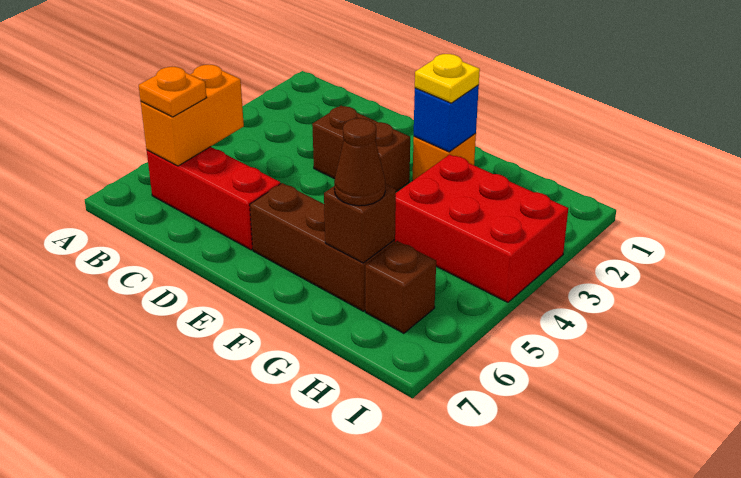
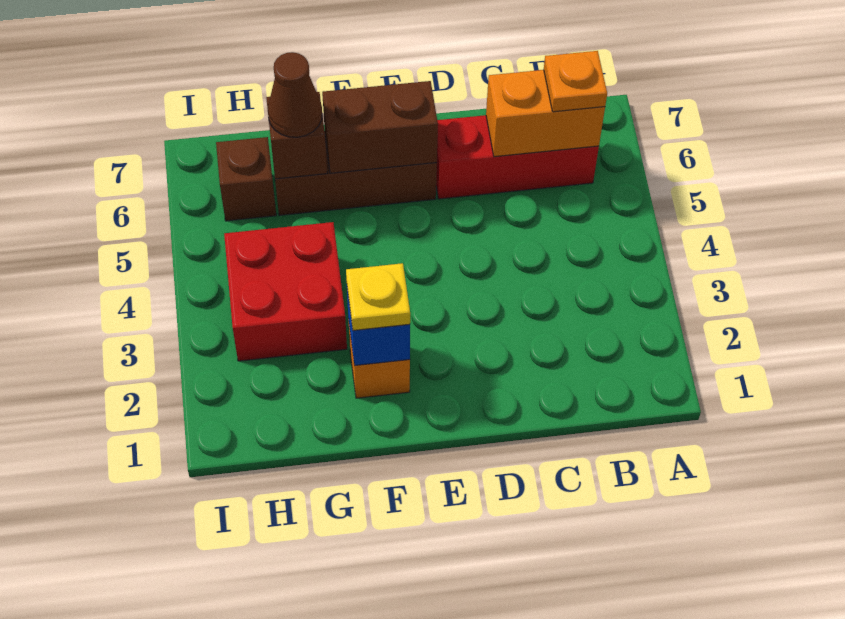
orange brick B5:B6 level 2 -> orange brick B6:C6 level 2
brown brick D3:E3 level 1 -> brown brick E6:F6 level 2
red brick G3:I4 level 1 -> red brick G3:H4 level 1

